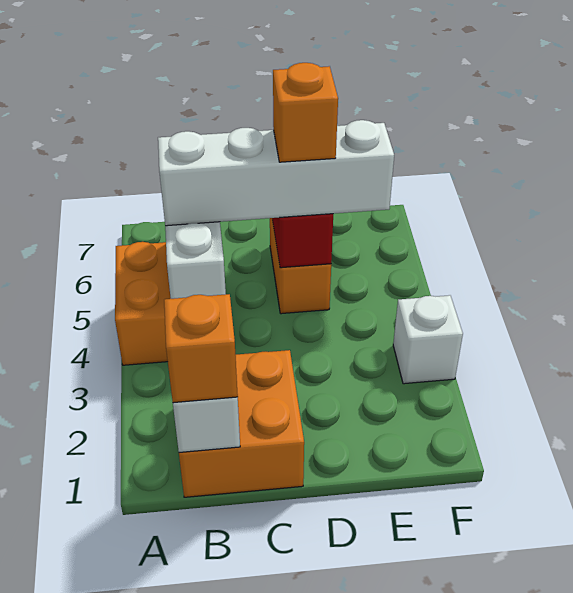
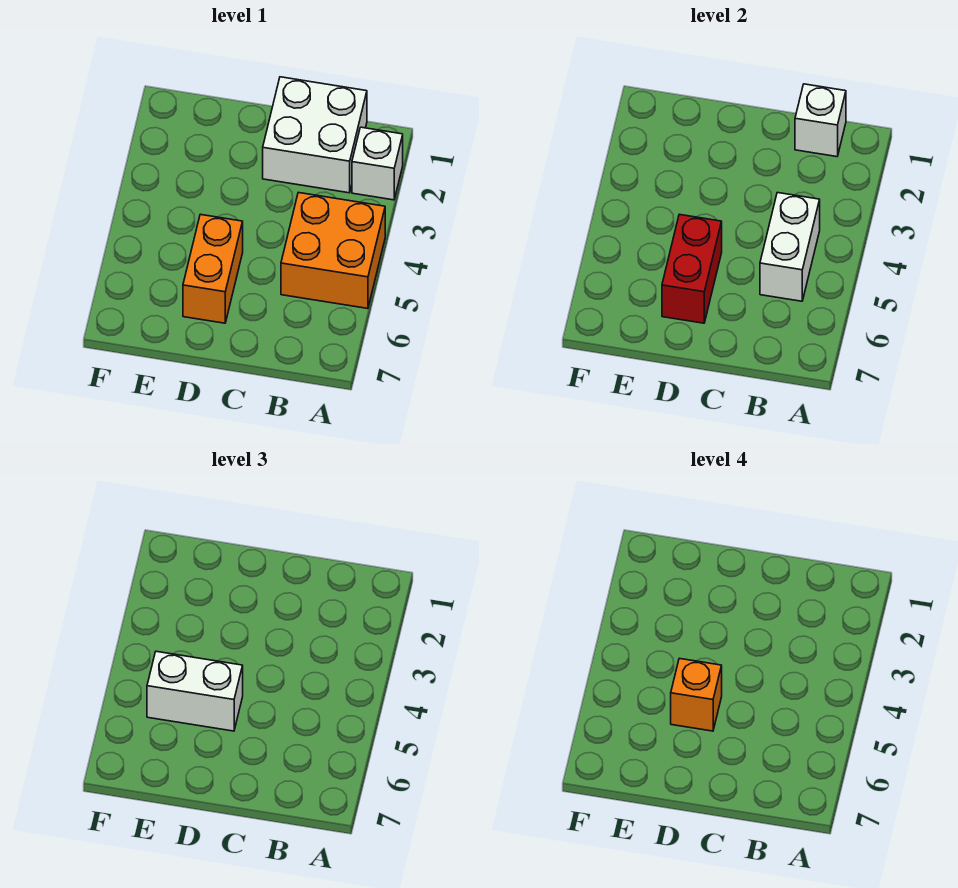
orange brick B1:C2 level 1 -> white brick B1:C2 level 1
orange brick B1 level 3 -> none
white brick B5:E5 level 3 -> white brick D5:E5 level 3
white brick F3 level 1 -> white brick A2 level 1

